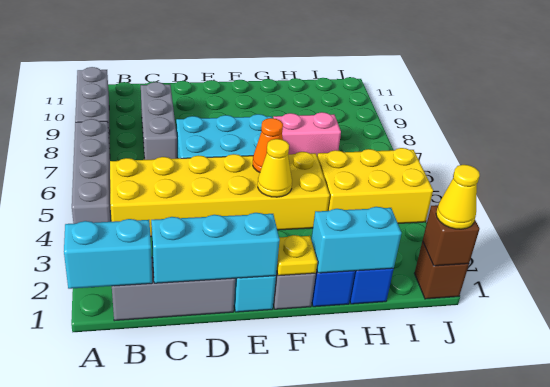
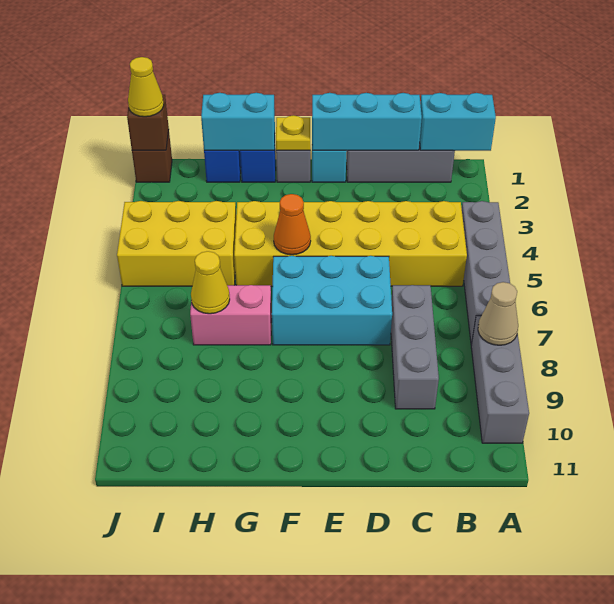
none -> tan cone A8 level 2
yellow cone F4 level 2 -> yellow cone H7 level 2

